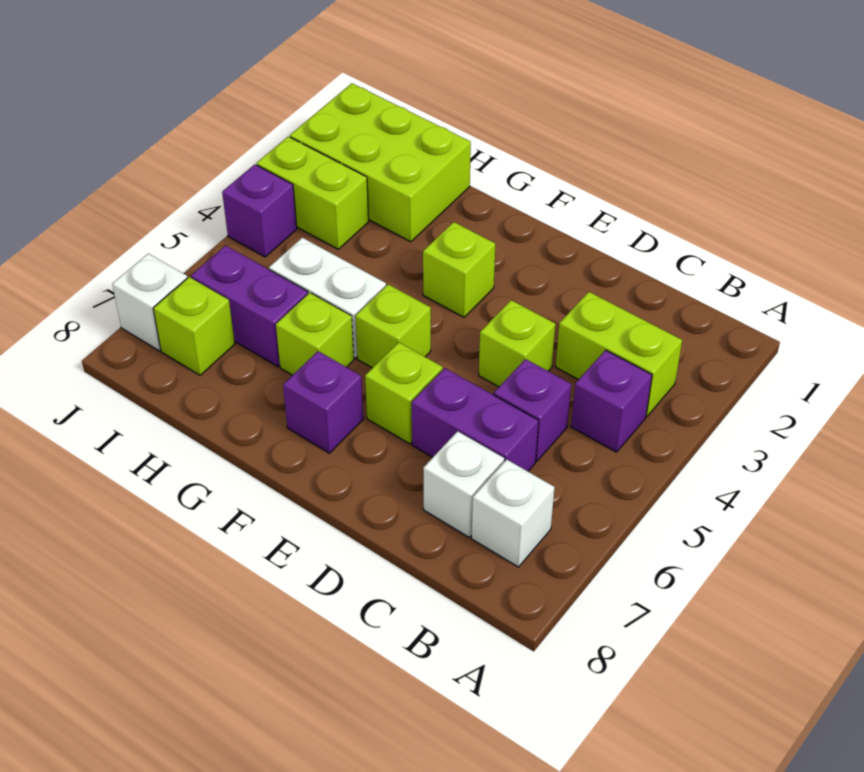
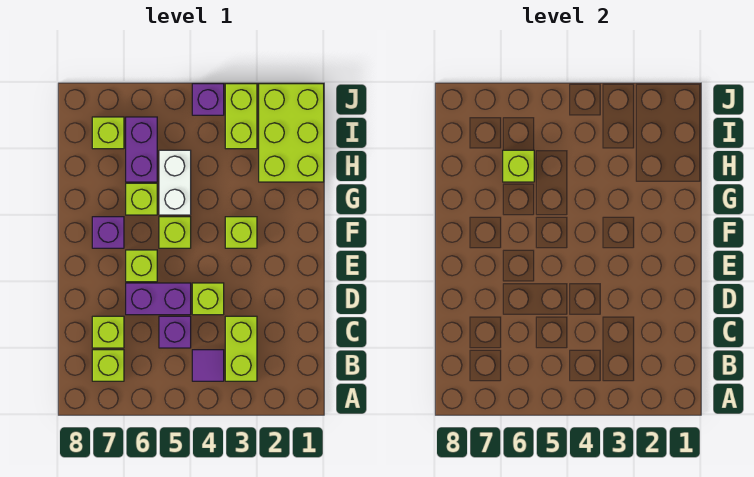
purple brick B4 level 1 -> purple tile B4 level 1
white brick B7 level 1 -> lime brick B7 level 1
purple brick C6:D6 level 1 -> purple brick D5:D6 level 1
white brick C7 level 1 -> lime brick C7 level 1
none -> lime brick H6 level 2
white brick J7 level 1 -> none

